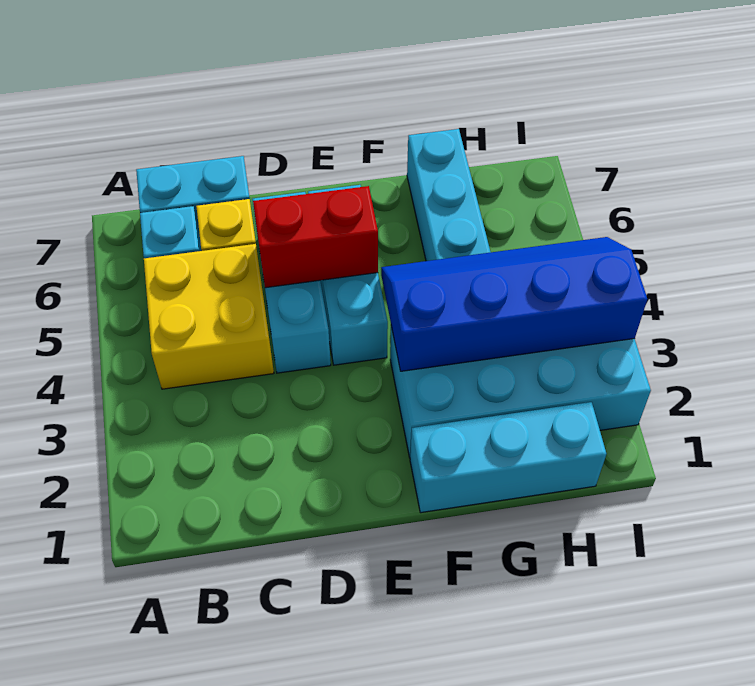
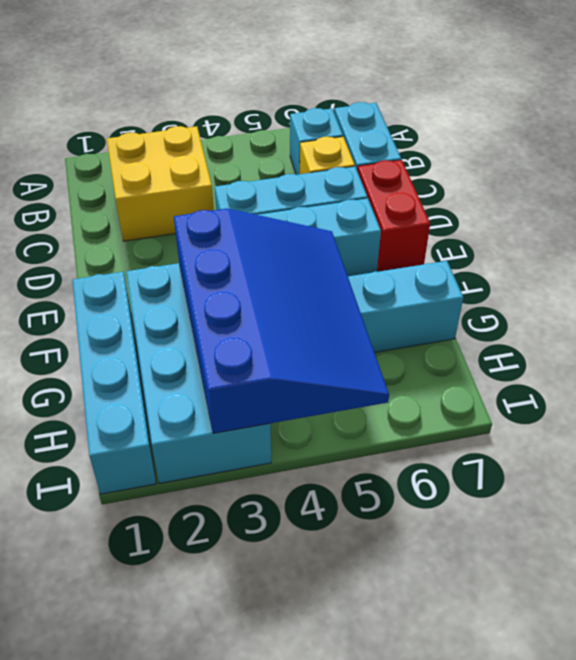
yellow brick B4:C5 level 1 -> yellow brick B2:C3 level 1
red brick D5:E5 level 2 -> red brick D7:E7 level 1
cyan brick F1:H1 level 1 -> cyan brick F1:I1 level 1
blue slope F3:I4 level 2 top 3 -> blue slope F3:I5 level 2 top 3

